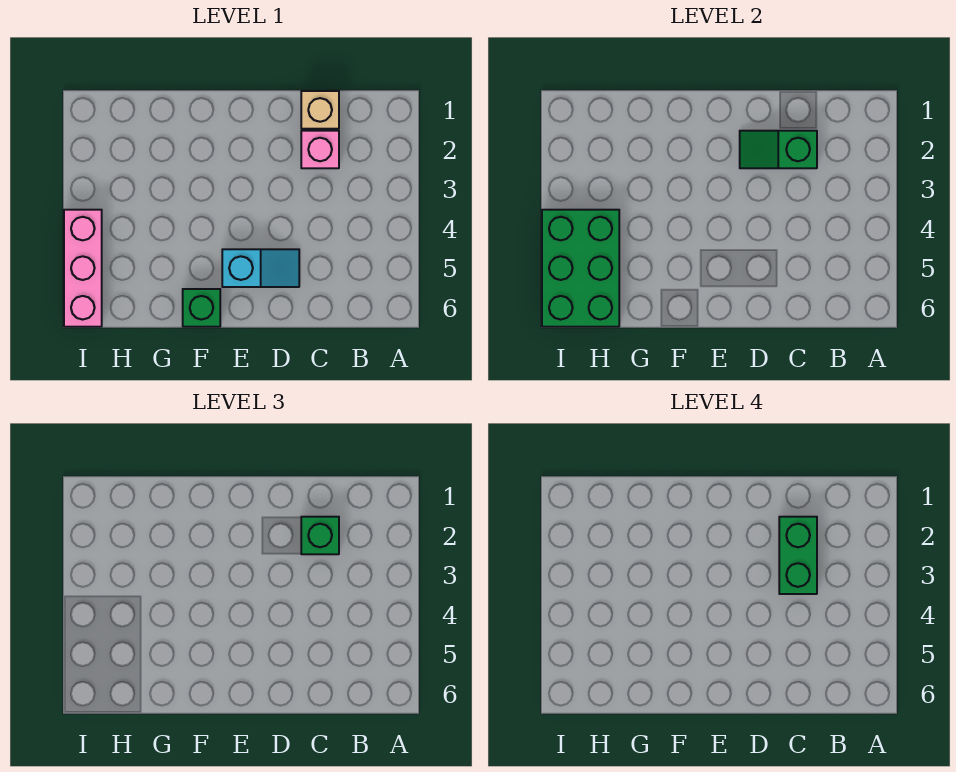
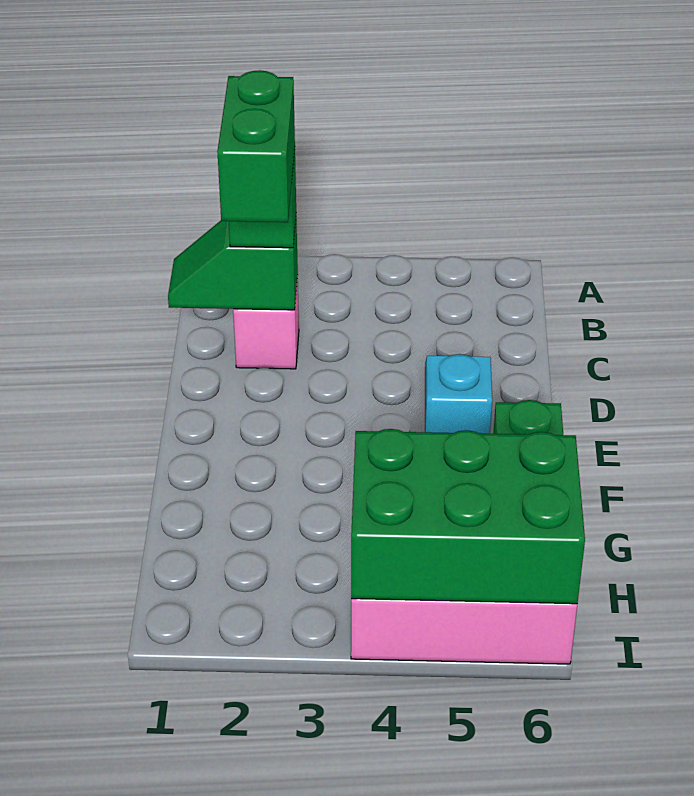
tan brick C1 level 1 -> none
green slope C2:D2 level 2 top C -> green slope C1:C2 level 2 top 2
green brick C2:C3 level 4 -> green brick C2:D2 level 4

